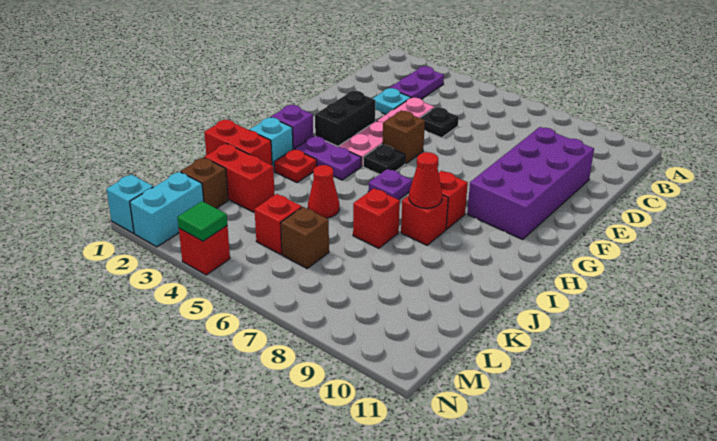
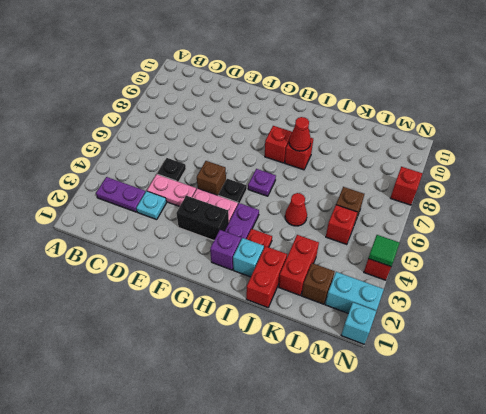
purple brick D9:G10 level 1 -> none
red brick J7 level 1 -> red brick N8 level 1

